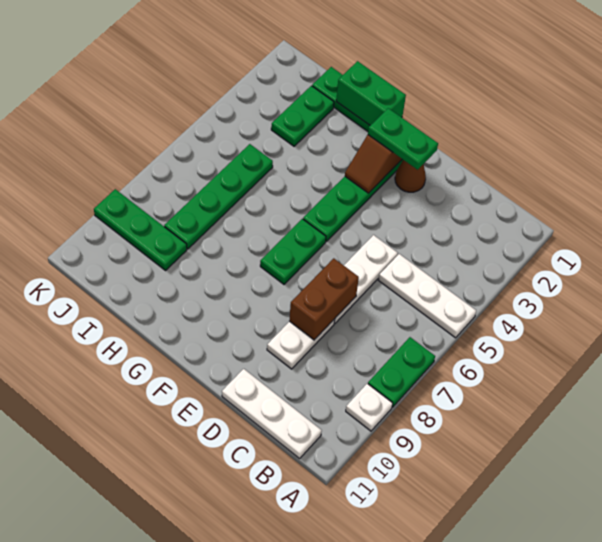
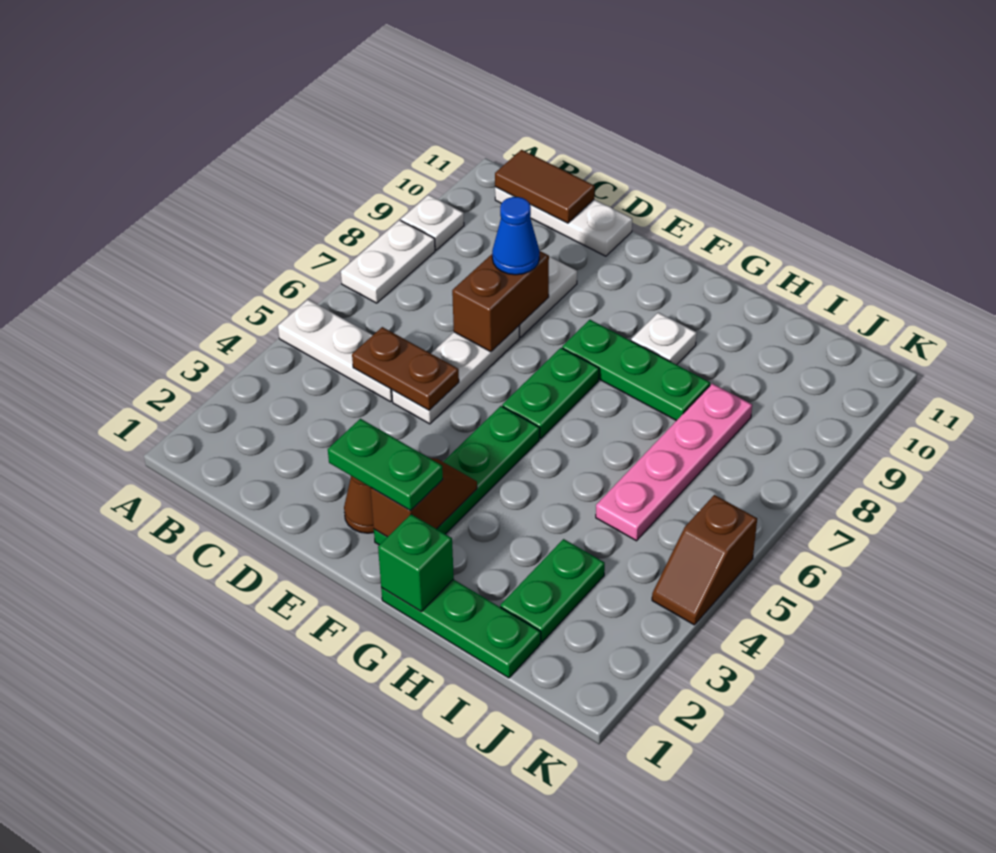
green plate A7:A8 level 1 -> white plate A7:A8 level 1
none -> brown tile B11:C11 level 2
none -> brown plate C5:D5 level 2
none -> blue cone D8 level 3
green brick G1:H1 level 2 -> green brick G1 level 2
none -> white plate G9 level 1
green plate I5:I8 level 1 -> pink plate I5:I8 level 1
green plate I9:K9 level 1 -> green plate F8:H8 level 1
none -> brown slope K4:K5 level 1 top 5

